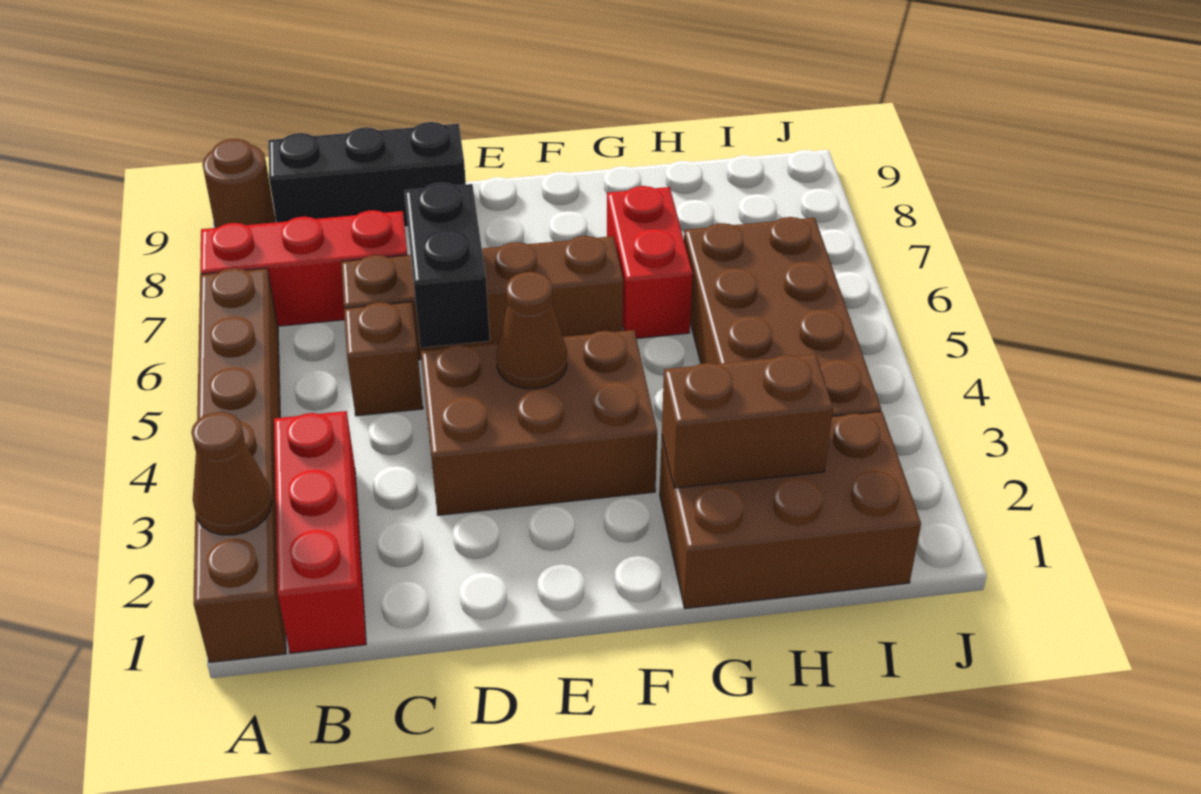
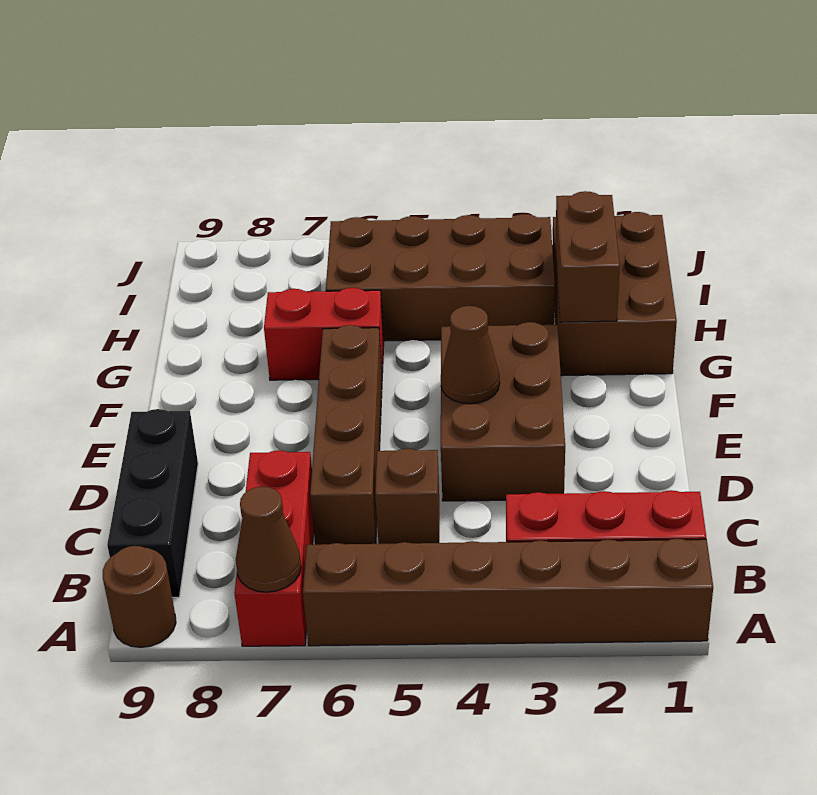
brown cone A2 level 2 -> brown cone A7 level 2
black brick D5:D6 level 2 -> none

